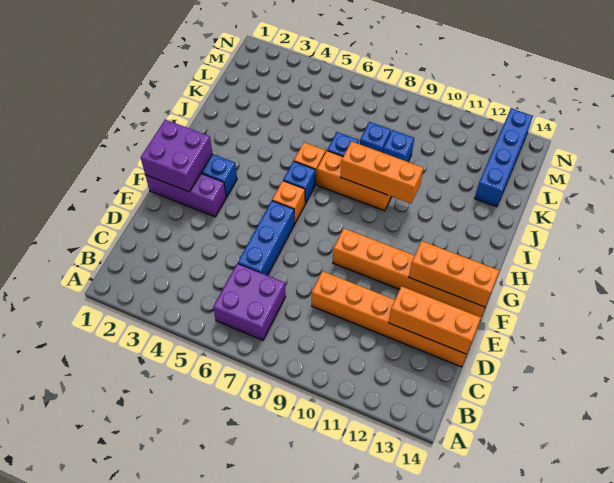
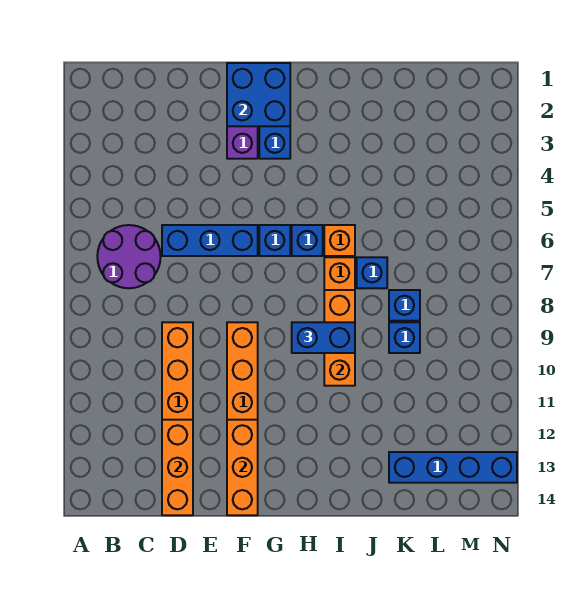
purple brick B6:C7 level 1 -> purple round brick B6:C7 level 1
purple brick F1:G2 level 2 -> blue brick F1:G2 level 2
orange brick G6 level 1 -> blue brick G6 level 1
none -> blue brick H9:I9 level 3

